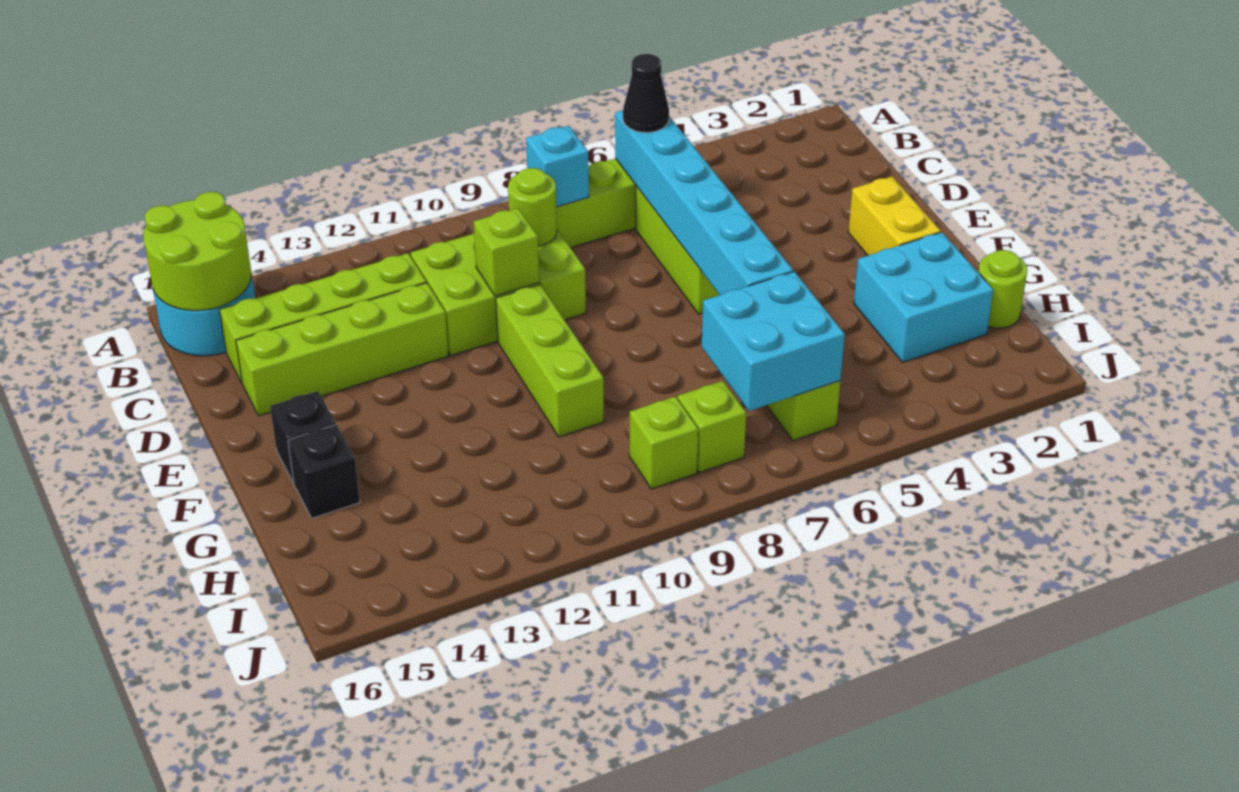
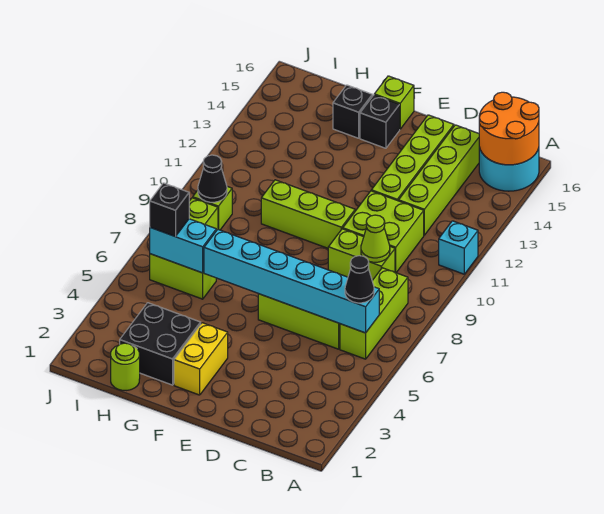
lime round brick A15:B16 level 2 -> orange round brick A15:B16 level 2
cyan brick B8 level 2 -> cyan brick A11 level 1
lime round brick C9 level 2 -> lime cone C9 level 2
lime brick D10 level 2 -> lime brick F16 level 1
yellow brick E2:F2 level 1 -> yellow brick F2:F3 level 1
cyan brick G2:H3 level 1 -> black brick G2:H3 level 1
cyan brick H6:I7 level 2 -> cyan brick H6:I6 level 2
none -> black brick I6 level 3
none -> black cone I9 level 2

